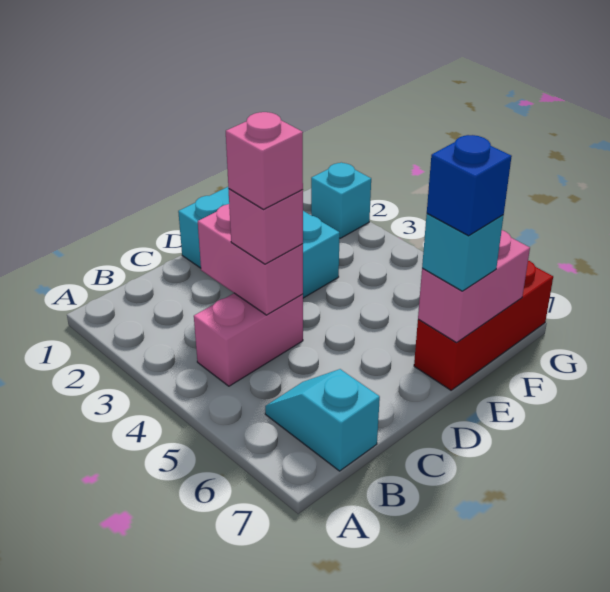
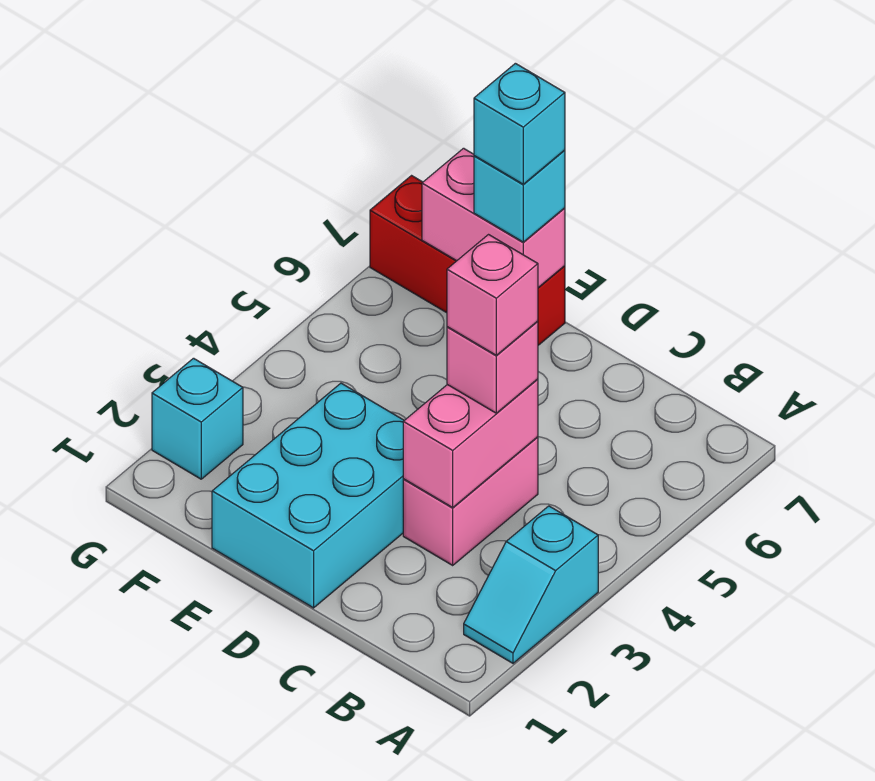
pink brick B4:C4 level 1 -> pink brick C3:C4 level 1
cyan slope B6:B7 level 1 top 7 -> cyan slope A2:A3 level 1 top 3
blue brick E7 level 4 -> cyan brick E7 level 4

